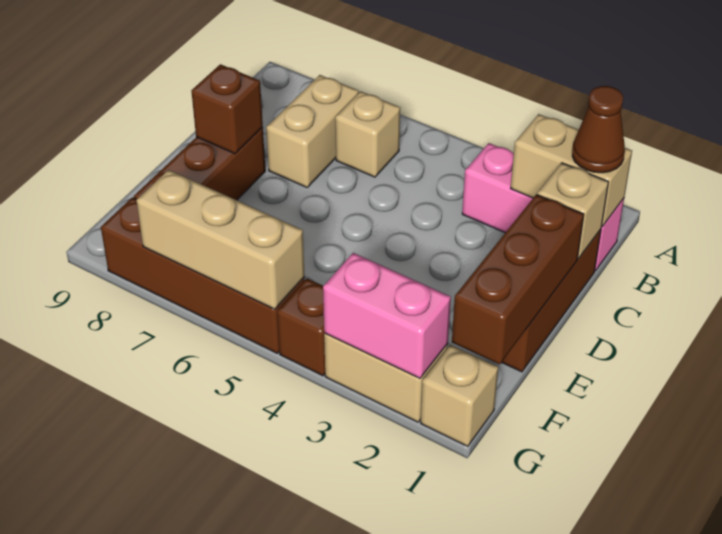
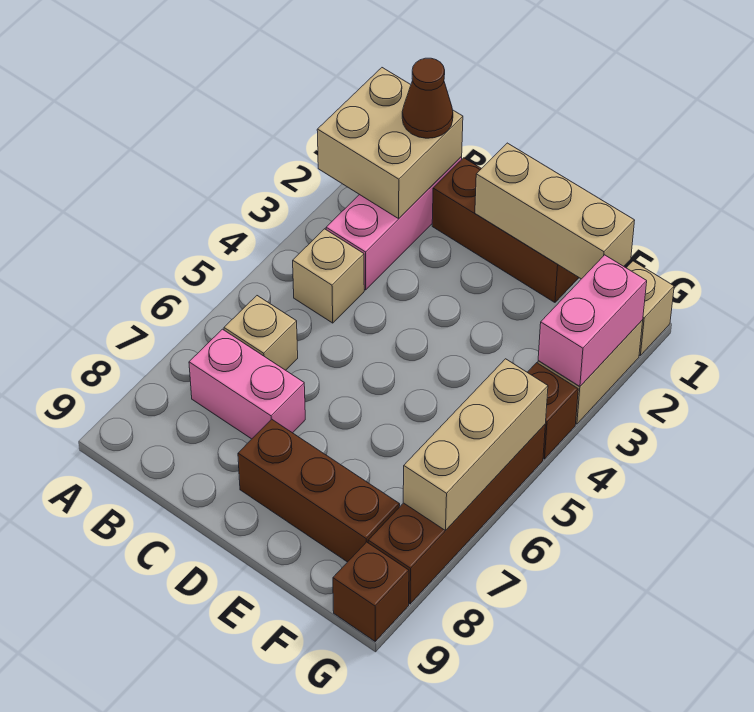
tan brick B1:B2 level 2 -> tan brick A1:B2 level 2
tan brick B7:C7 level 1 -> pink brick B7:C7 level 1
tan brick C1 level 2 -> tan brick B4 level 1
brown brick D1:F1 level 2 -> tan brick D1:F1 level 2
brown brick D8 level 2 -> brown brick G9 level 1

